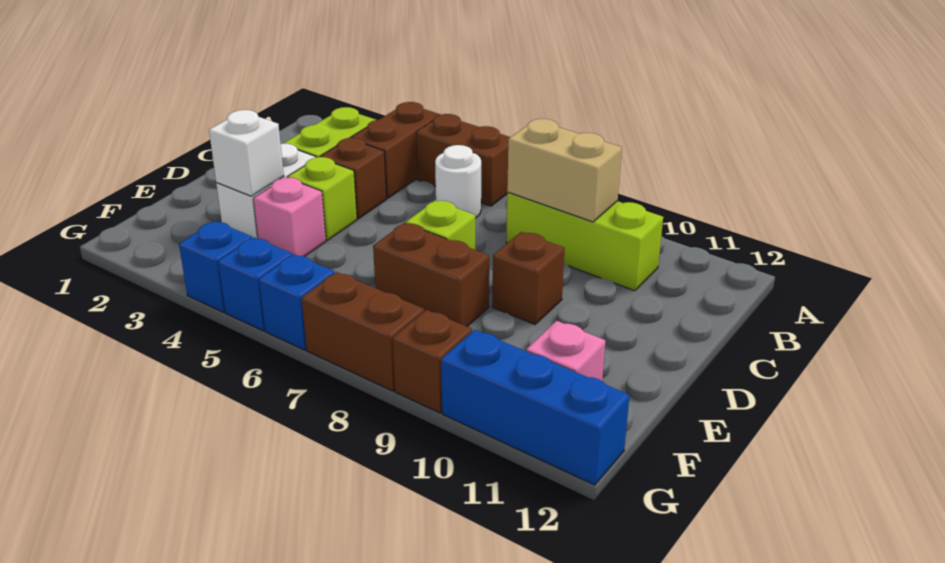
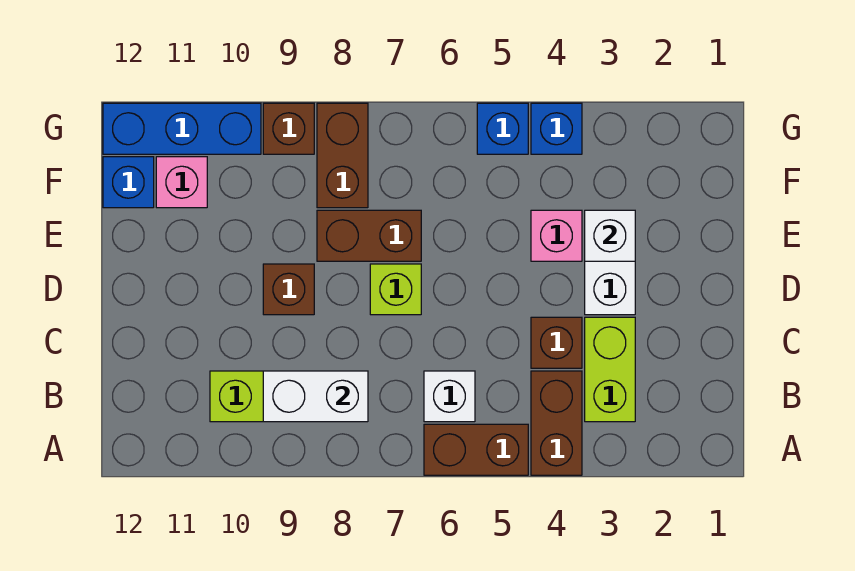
white round brick B6 level 1 -> white brick B6 level 1
tan brick B8:B9 level 2 -> white brick B8:B9 level 2
lime brick D4 level 1 -> none
blue brick G6 level 1 -> blue brick F12 level 1
brown brick G7:G8 level 1 -> brown brick F8:G8 level 1

